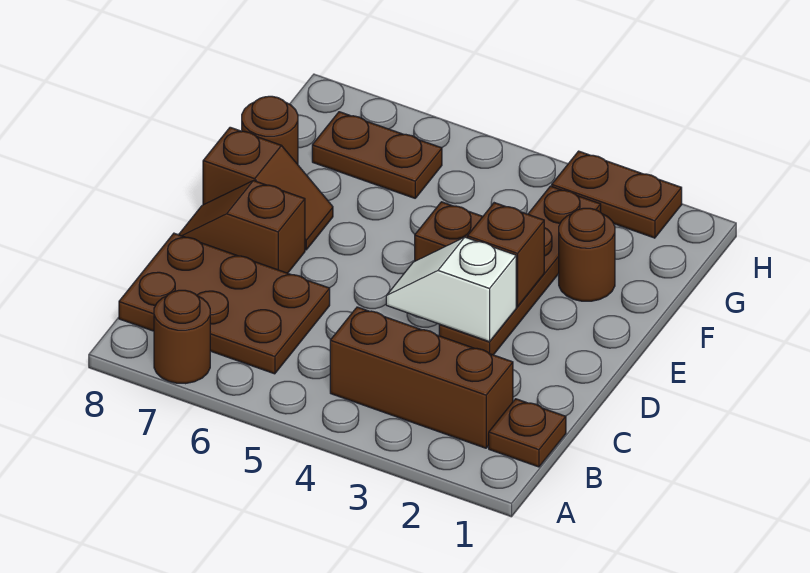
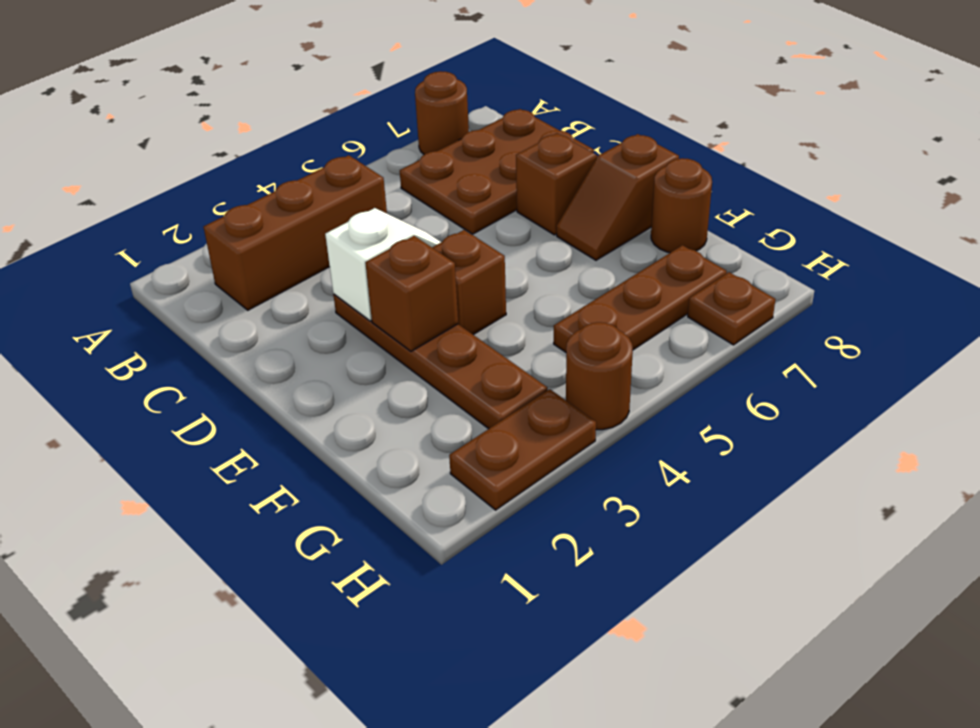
brown plate B1 level 1 -> brown plate H7 level 1
brown round brick F2 level 1 -> brown round brick H4 level 1
brown plate G6:G7 level 1 -> brown plate G5:G7 level 1

